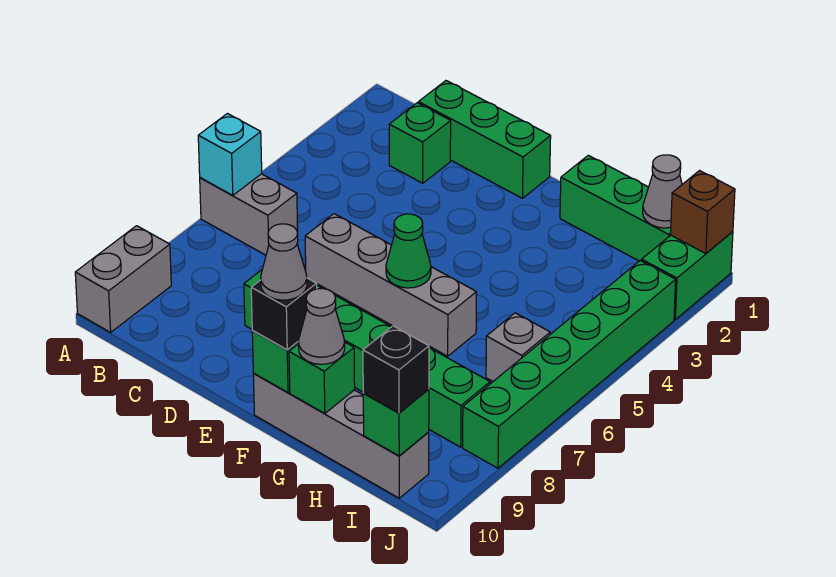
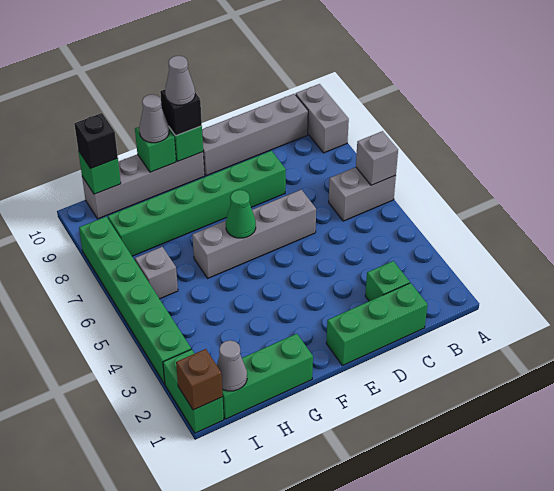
cyan brick A6 level 2 -> grey brick A6 level 2
none -> grey brick B10:E10 level 1

